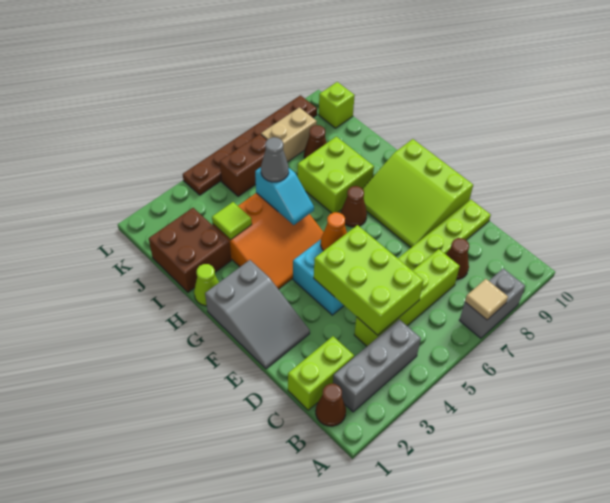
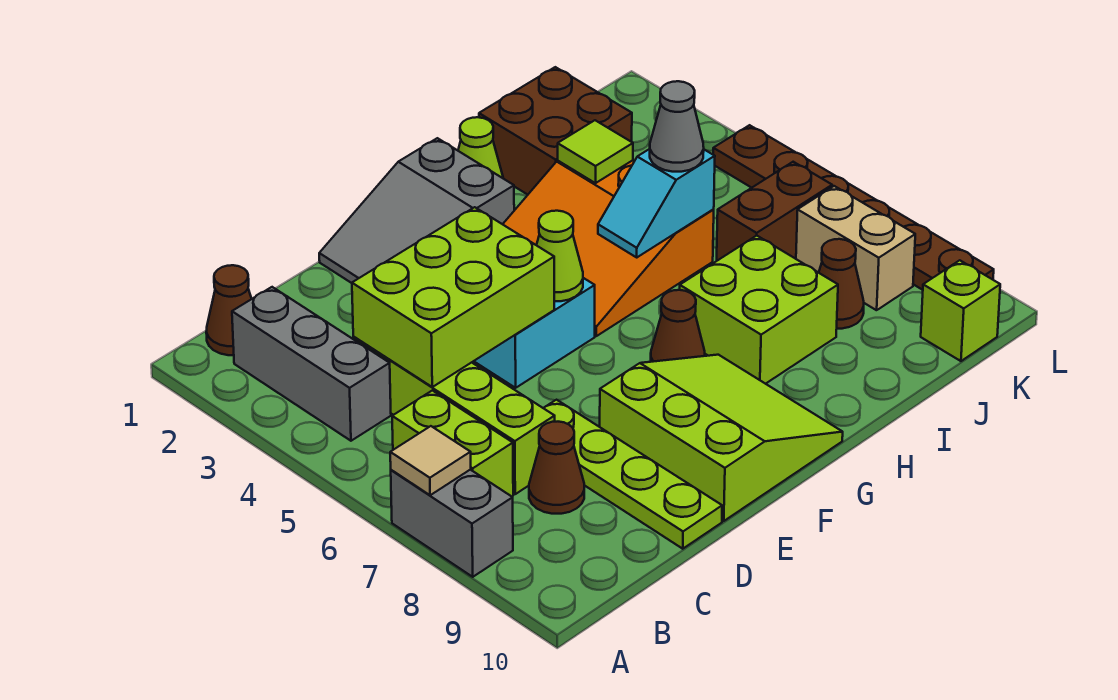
lime brick C1:C2 level 1 -> lime brick B6:B7 level 1
lime slope E8:G10 level 1 top 10 -> lime slope E8:G10 level 1 top E
orange cone F5 level 2 -> lime cone F5 level 2
brown brick K5:K6 level 1 -> brown brick J6:K6 level 1

